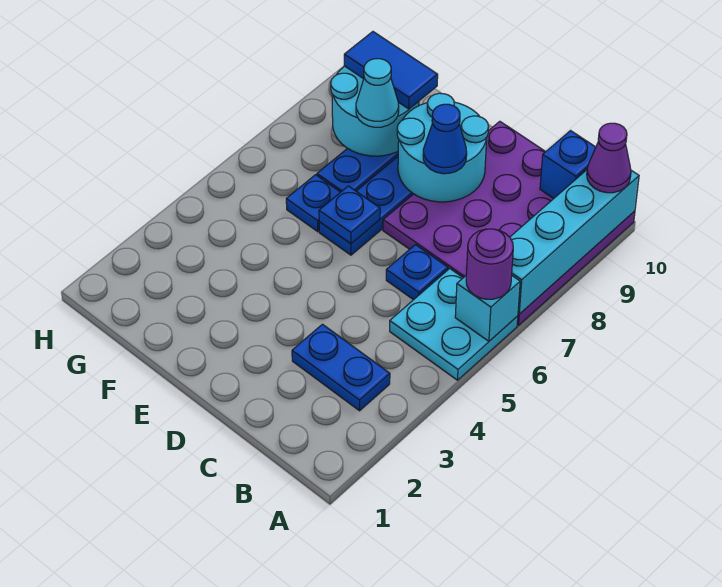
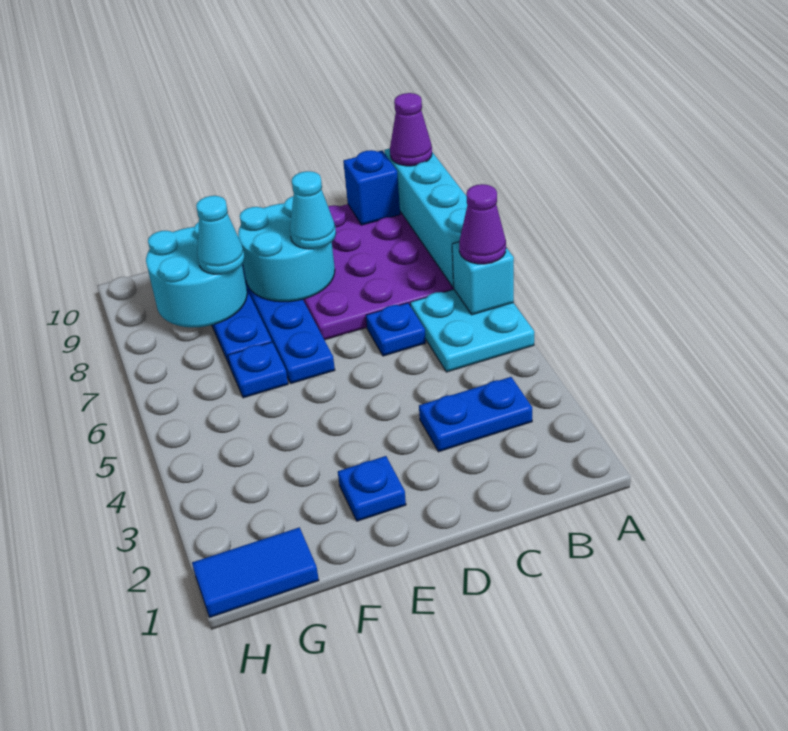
purple round brick A6 level 3 -> purple cone A6 level 3
blue cone D8 level 3 -> cyan cone D8 level 3
blue plate E6 level 2 -> blue plate E2 level 1
blue tile F9:G9 level 3 -> blue tile G1:H1 level 1

